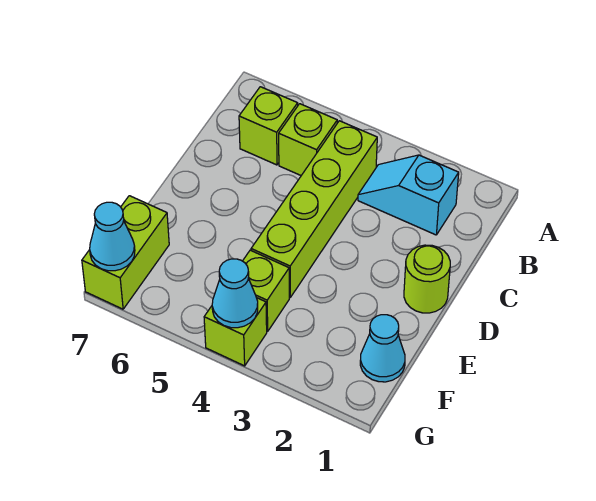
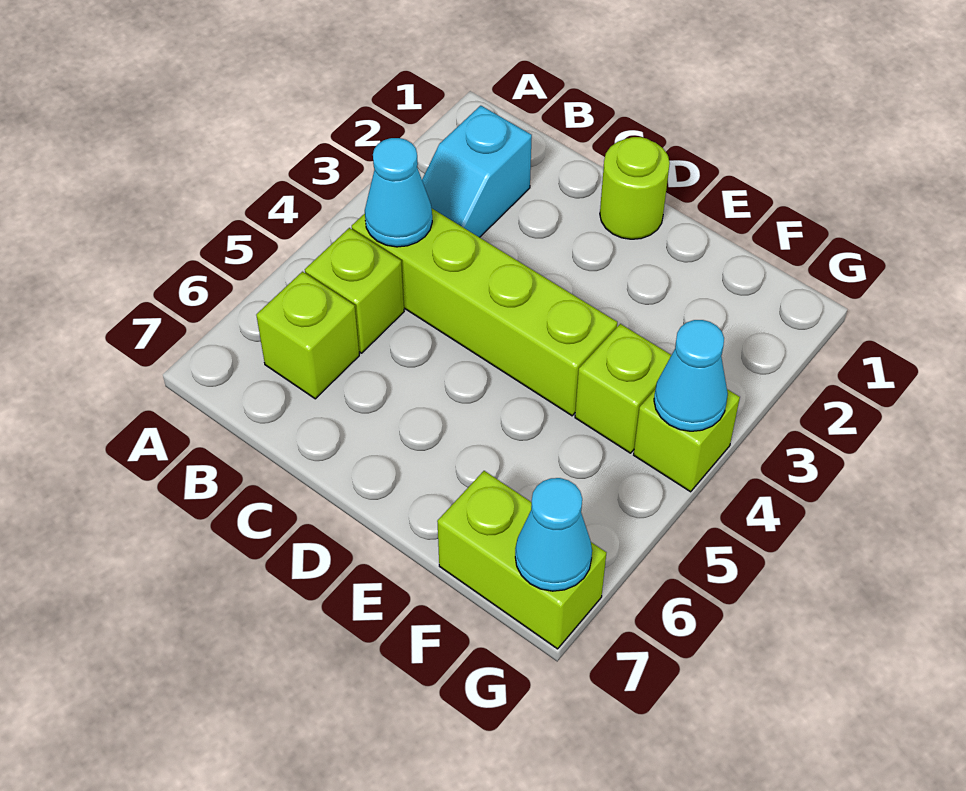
cyan cone F1 level 1 -> cyan cone B4 level 2

